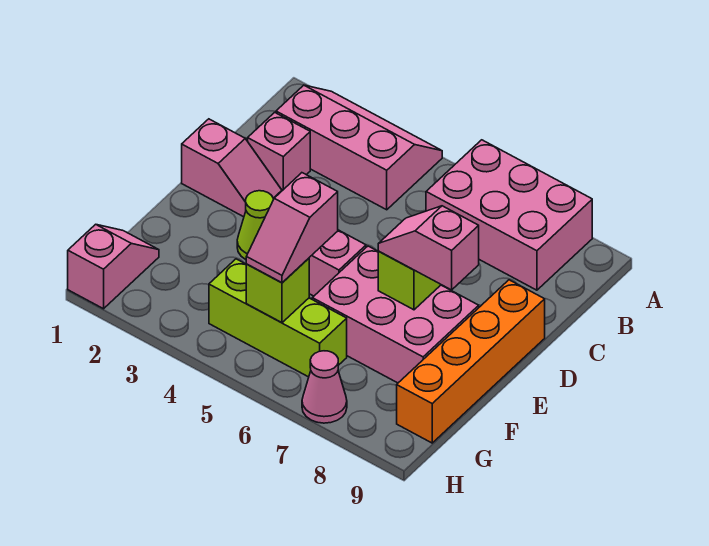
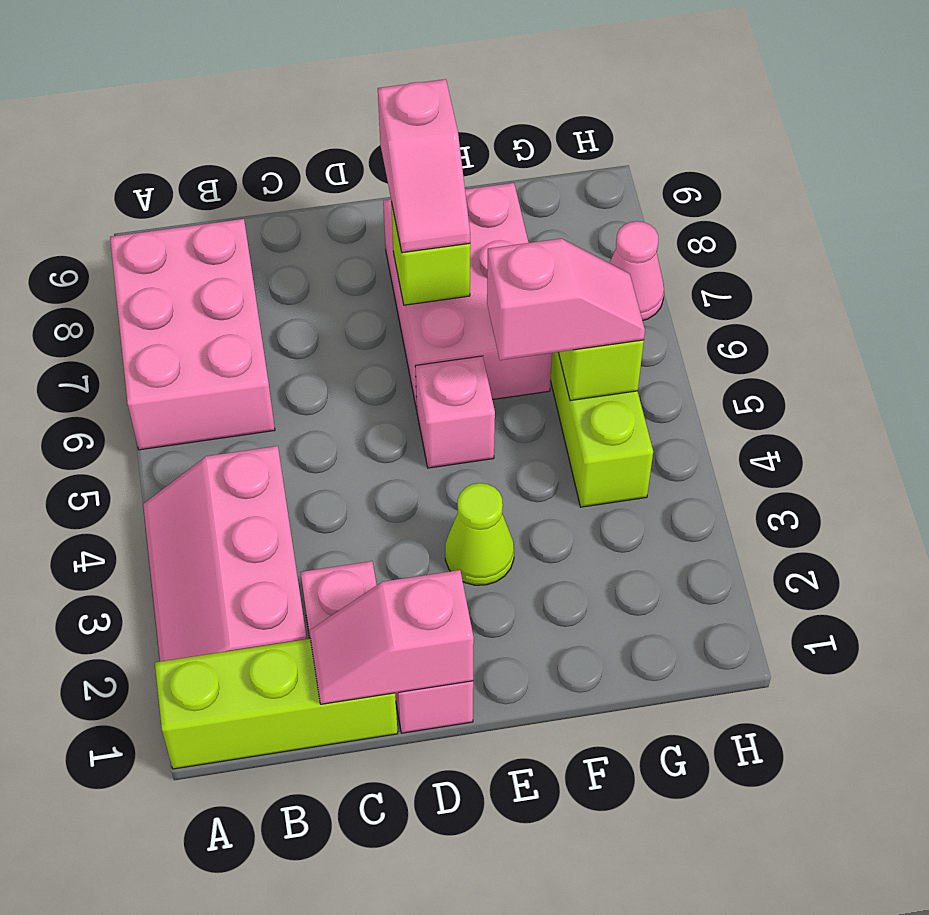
none -> lime brick A1:C1 level 1
orange brick D9:G9 level 1 -> none
pink slope G1:H1 level 1 top H -> pink slope C1:D1 level 2 top D

